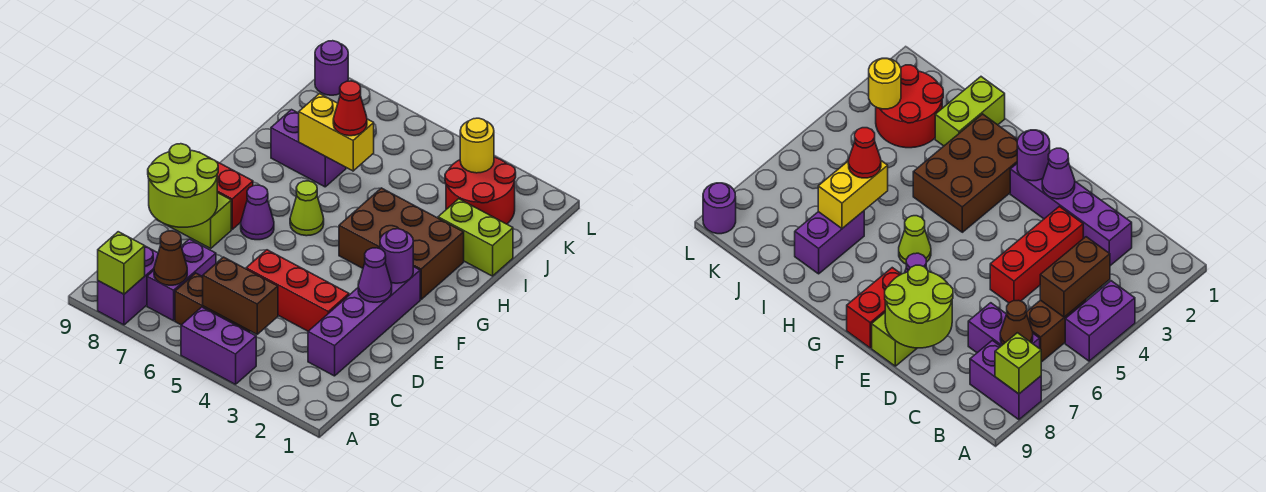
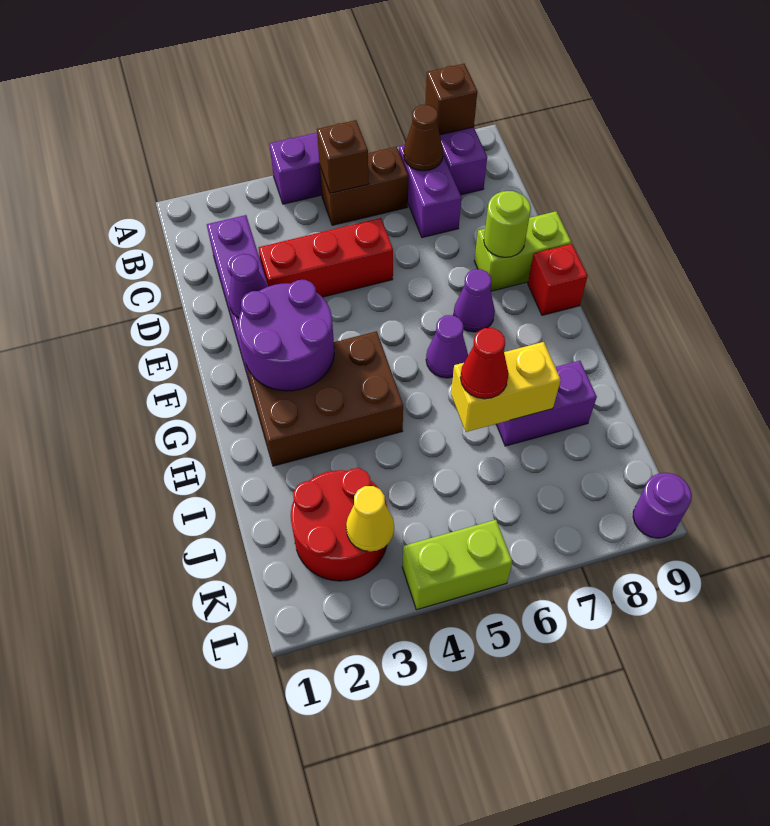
lime brick A8 level 2 -> brown brick A8 level 2
brown brick B4:B5 level 2 -> brown brick B5 level 2
lime round brick D8:E9 level 2 -> lime round brick E8 level 2
purple round brick F2 level 2 -> purple round brick F2:G3 level 2
red brick F8:F9 level 1 -> red brick F9 level 1
lime cone G6 level 1 -> purple cone G6 level 1
lime brick I1:I2 level 1 -> lime brick L4:L5 level 1
yellow round brick K3 level 2 -> yellow cone K3 level 2

